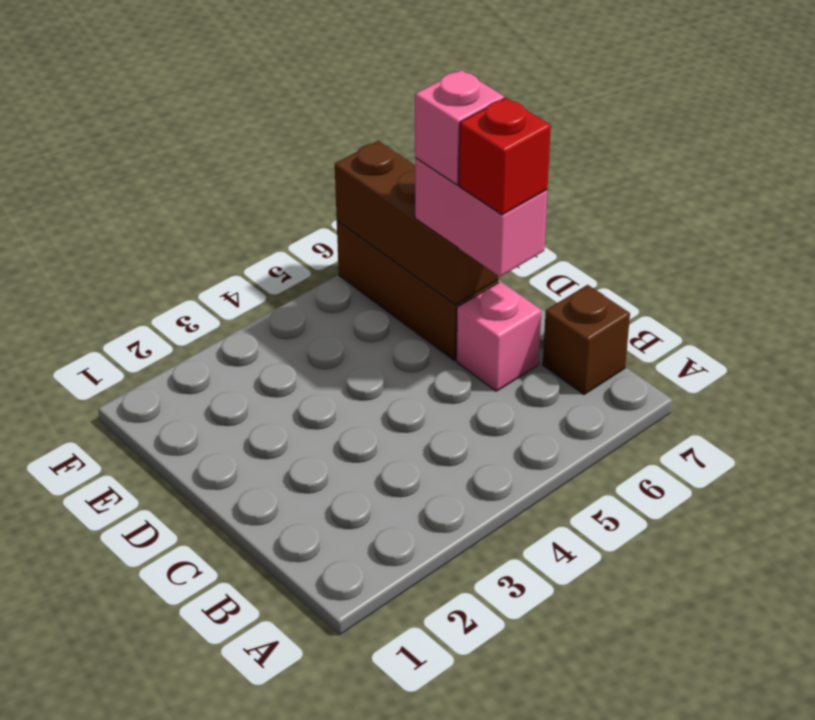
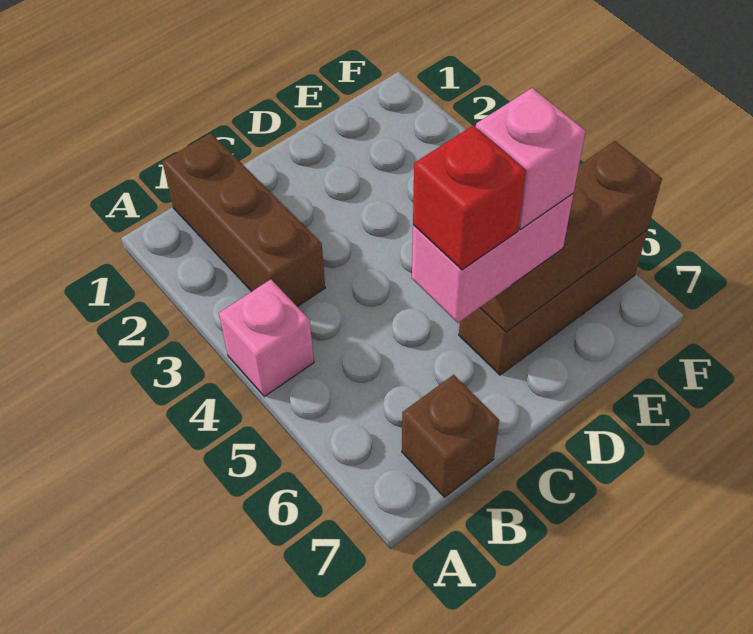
none -> brown brick B1:B3 level 1
pink brick C6 level 1 -> pink brick A4 level 1

